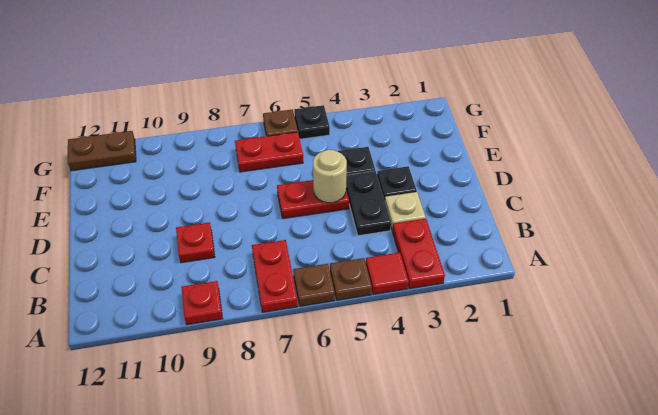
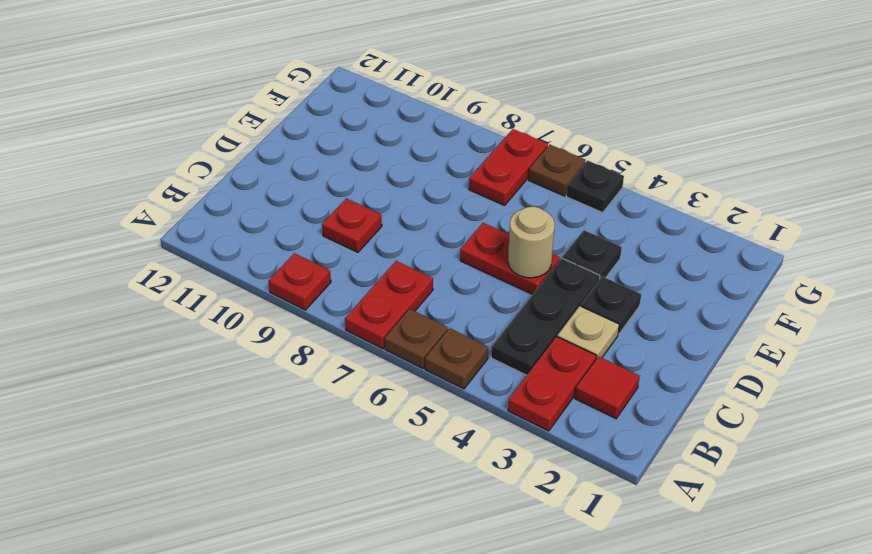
red tile A4 level 1 -> red tile B2 level 1
black plate C4:D4 level 1 -> black plate B4:D4 level 1
red plate F6:F7 level 1 -> red plate F7:G7 level 1
brown plate G11:G12 level 1 -> none

